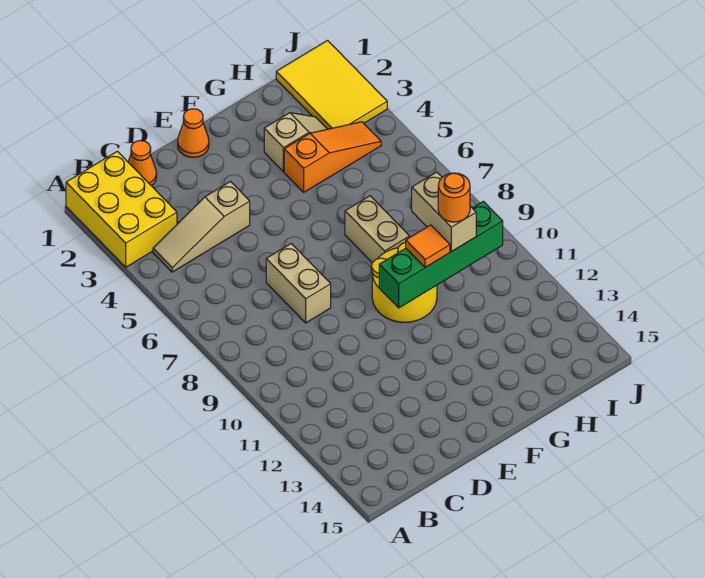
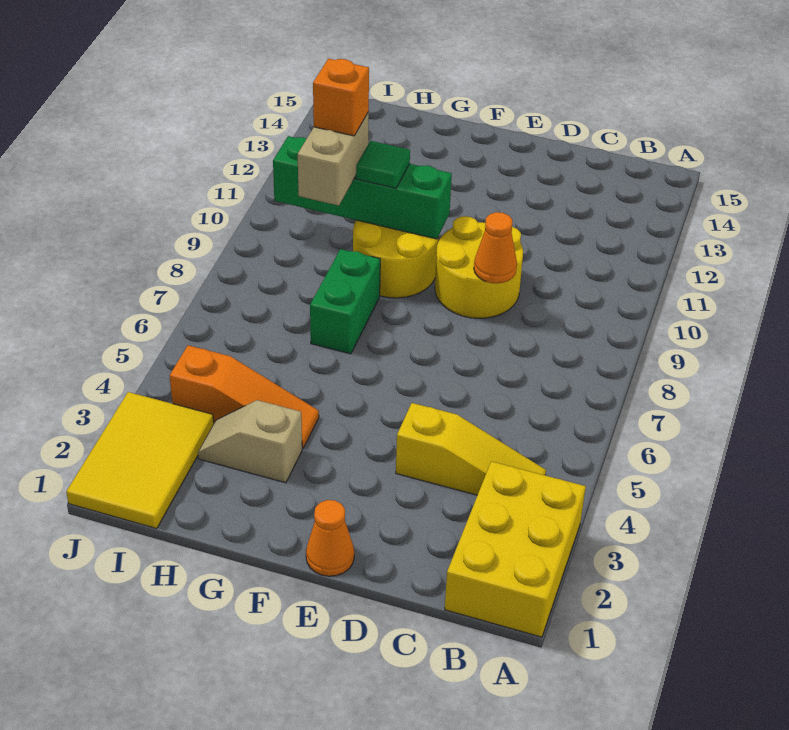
tan slope B4:D4 level 1 top D -> yellow slope B4:D4 level 1 top D
orange cone C1 level 1 -> orange cone D9 level 2
tan brick D7:D8 level 1 -> none
none -> yellow round brick D9:E10 level 1
orange slope G4:I4 level 1 top G -> orange slope G4:I4 level 1 top I
tan brick G7:G8 level 1 -> green brick G7:G8 level 1
orange tile G10 level 3 -> green tile G10 level 3
orange round brick H10 level 4 -> orange brick H10 level 4

